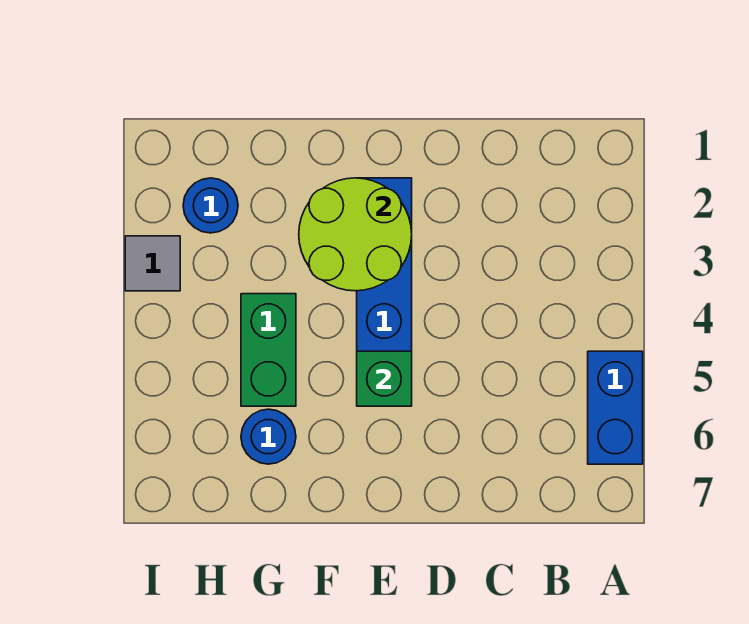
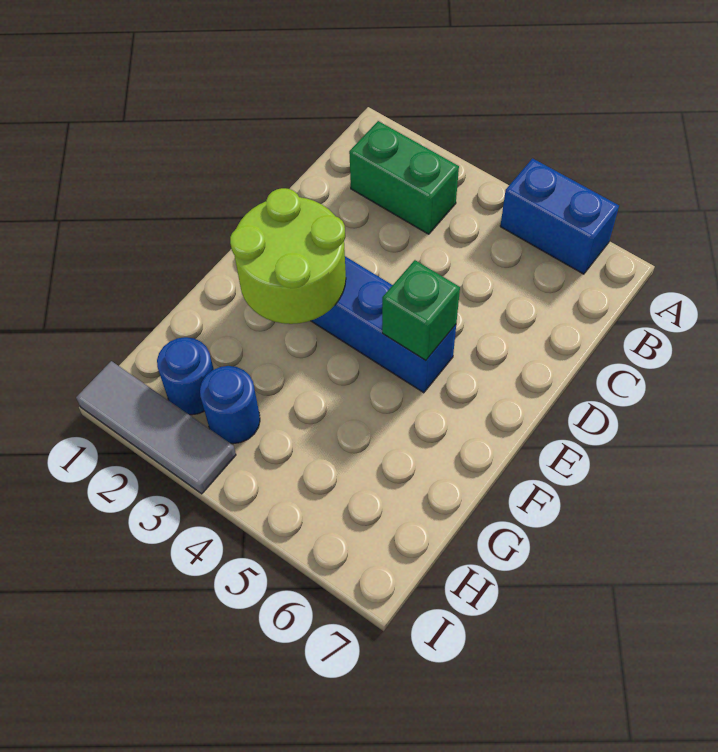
green brick G4:G5 level 1 -> green brick B2:B3 level 1
blue round brick G6 level 1 -> blue round brick H3 level 1
grey tile I3 level 1 -> grey tile I1:I3 level 1

